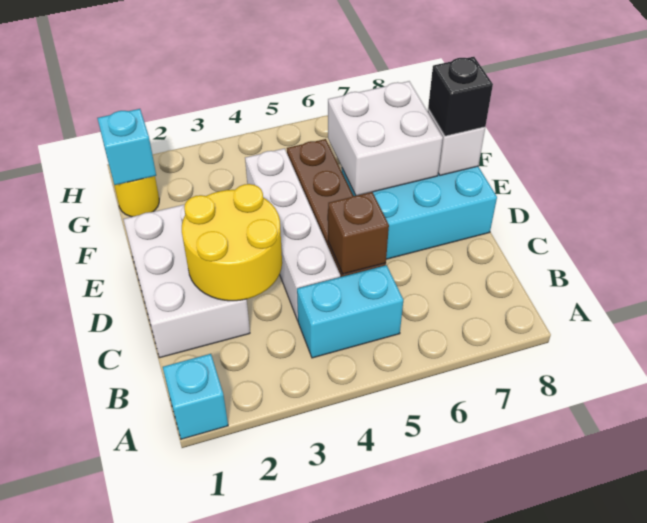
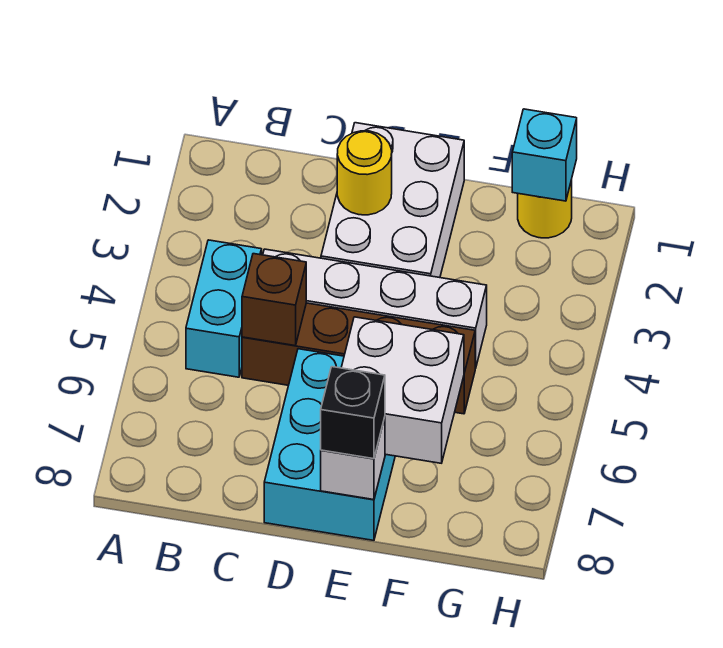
cyan brick A1 level 1 -> none
white brick C1:E2 level 1 -> white brick D1:E3 level 1
yellow round brick C2:D3 level 2 -> yellow round brick D2 level 2

